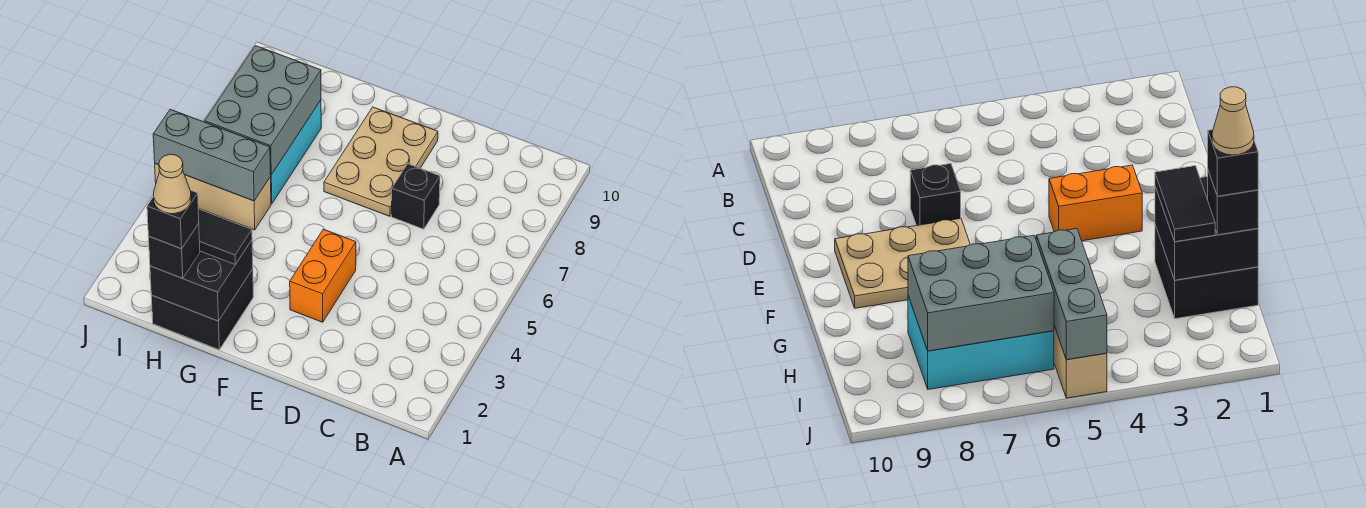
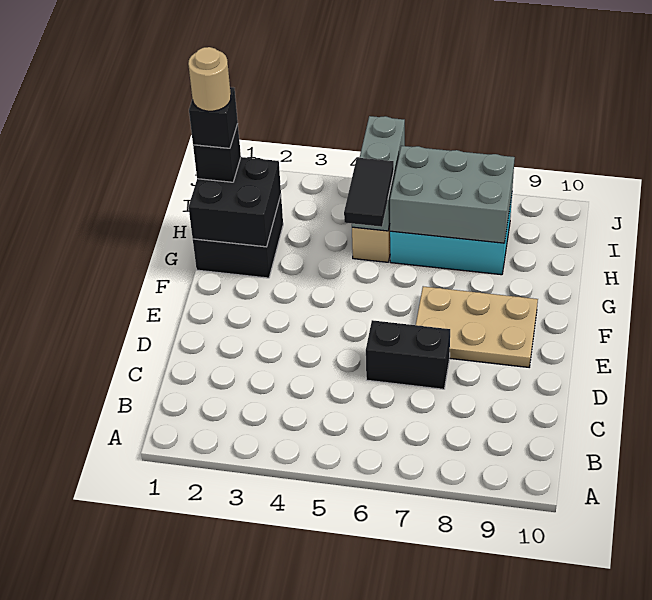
black brick D7 level 1 -> black brick D6:D7 level 1
orange brick E3:E4 level 1 -> none
black tile G2:H2 level 3 -> black tile G5:H5 level 3
tan cone H1 level 5 -> tan round brick H1 level 5

